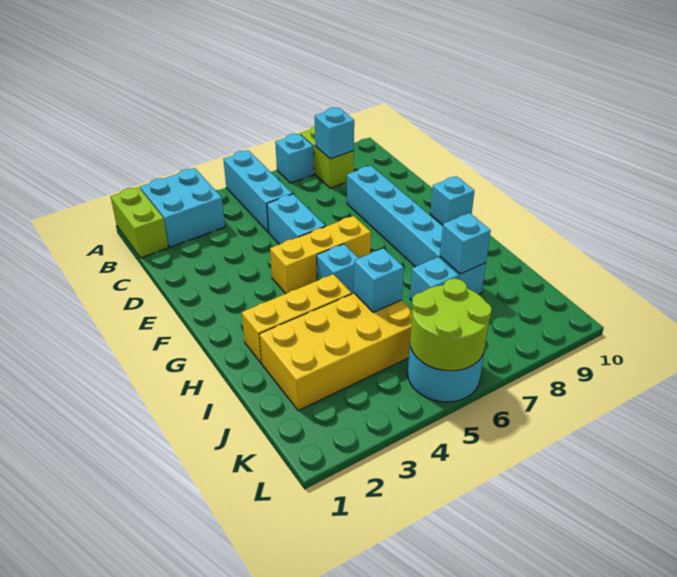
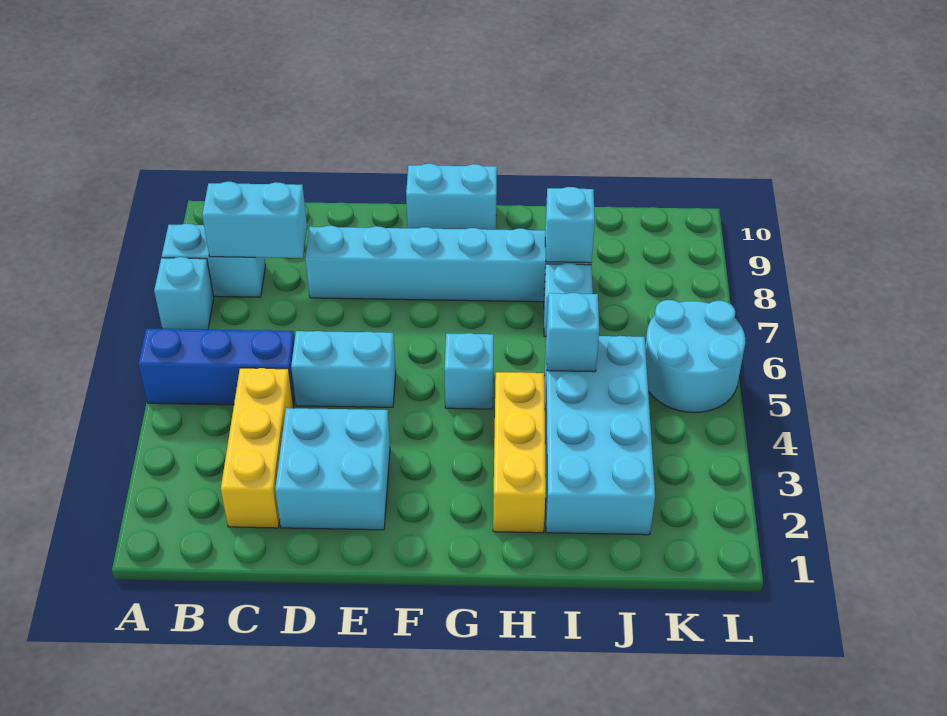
lime brick A1:B1 level 1 -> none
cyan brick A2:B3 level 1 -> cyan brick D2:E3 level 1
cyan brick A5:C5 level 1 -> blue brick A5:C5 level 1
lime brick A8:B8 level 1 -> cyan brick A8:B8 level 1
cyan brick B8 level 2 -> cyan brick B8:C8 level 2
yellow brick F4:F6 level 1 -> yellow brick C2:C4 level 1
cyan brick F10 level 1 -> cyan brick F10:G10 level 1
yellow brick I2:J5 level 1 -> cyan brick I2:J5 level 1
lime round brick K5:L6 level 2 -> none

